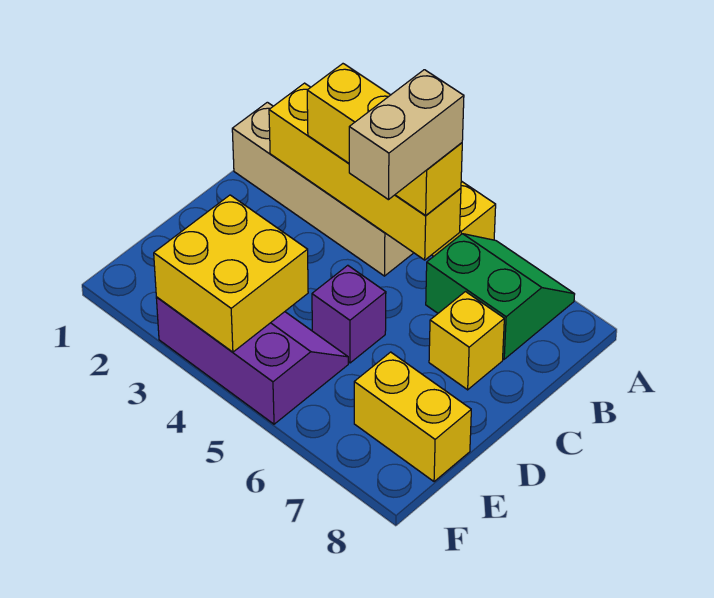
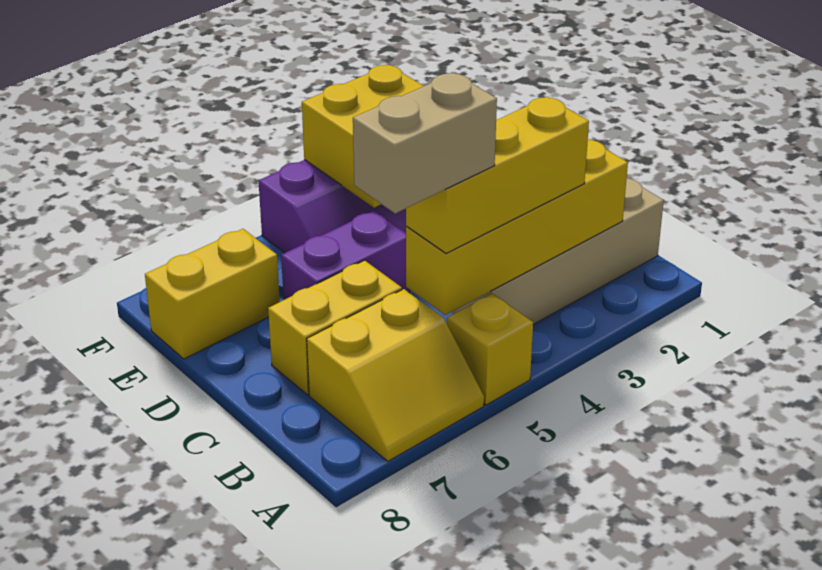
green slope A6:B7 level 1 top B -> yellow slope A6:B7 level 1 top B
tan brick B5:C5 level 4 -> tan brick B5:B6 level 4
yellow brick C7 level 1 -> yellow brick C6:C7 level 1
purple brick D5 level 1 -> purple brick D5:D6 level 1

